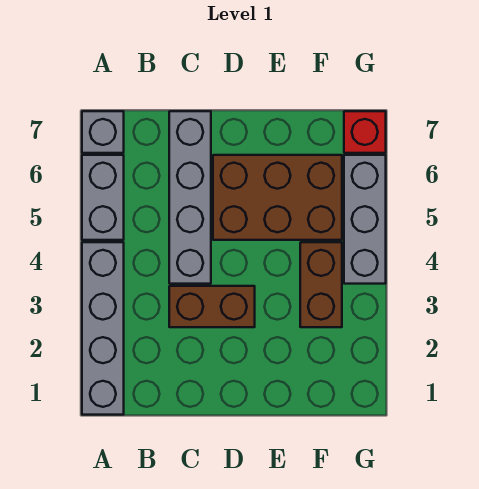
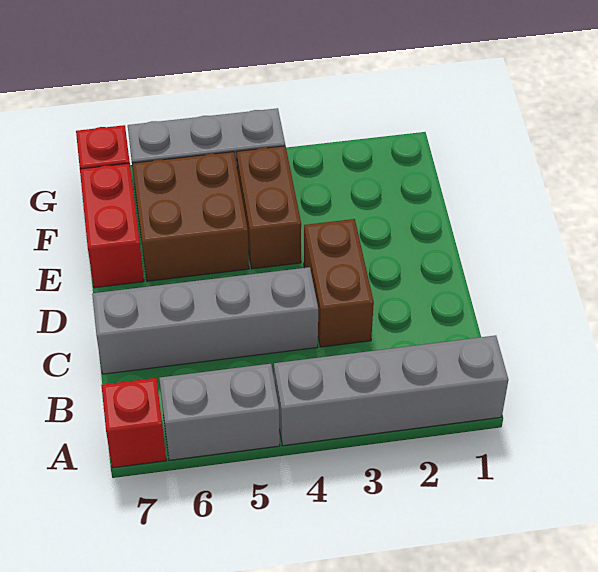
grey brick A7 level 1 -> red brick A7 level 1
brown brick D5:F6 level 1 -> brown brick E5:F6 level 1
none -> red brick E7:F7 level 1
brown brick F3:F4 level 1 -> brown brick E4:F4 level 1

